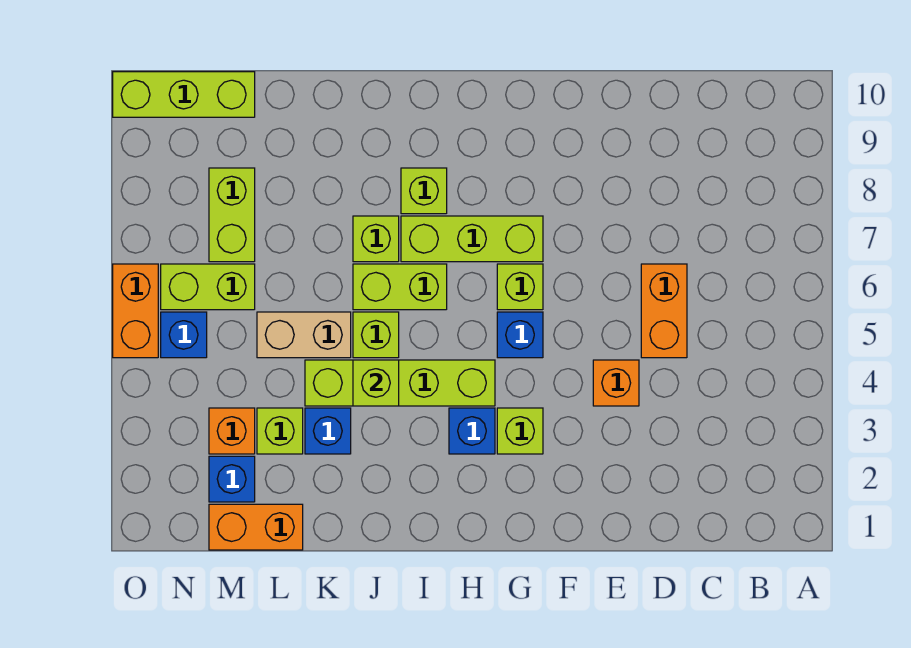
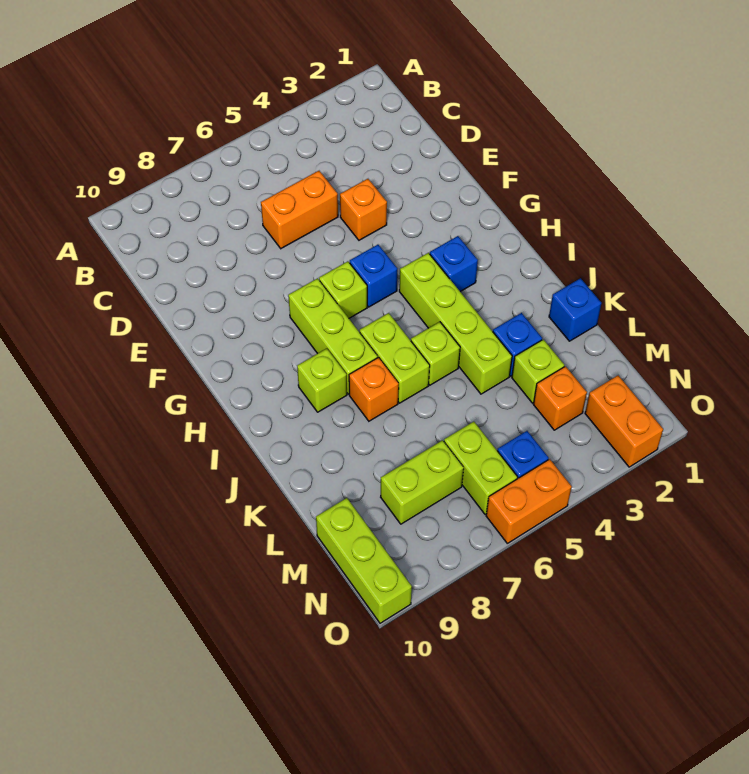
lime brick G3 level 1 -> none
lime brick J4 level 2 -> none
lime brick J7 level 1 -> orange brick J7 level 1
tan brick K5:L5 level 1 -> none
orange brick L1:M1 level 1 -> orange brick N2:O2 level 1
blue brick M2 level 1 -> blue brick K1 level 1

